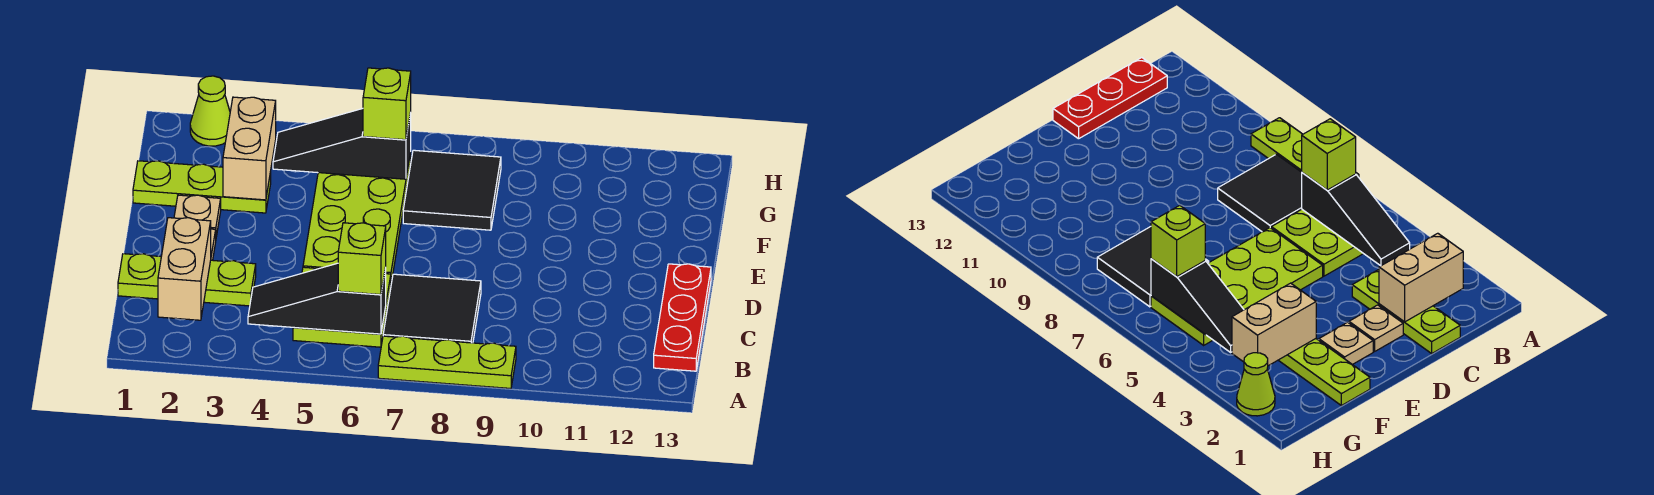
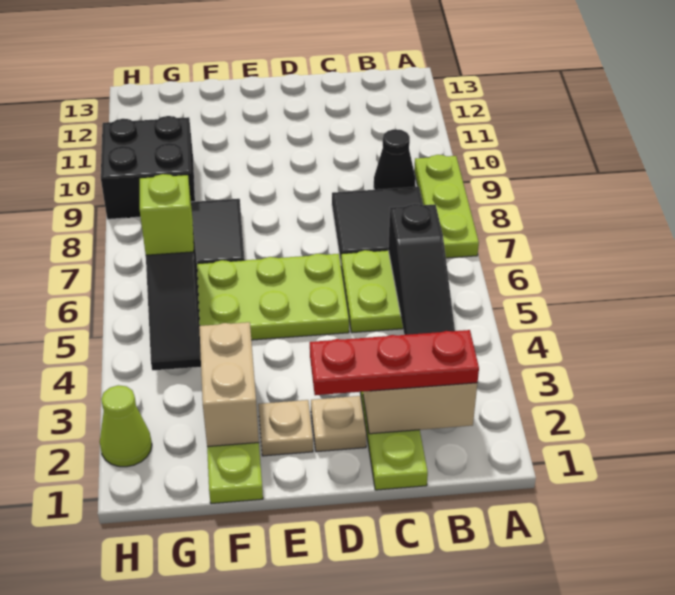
lime brick B6 level 3 -> none
none -> black cone B9 level 1
red plate B13:D13 level 1 -> red plate B2:D2 level 3
tan brick F3:G3 level 2 -> tan brick F2:F3 level 2
none -> black brick G9:H10 level 1

